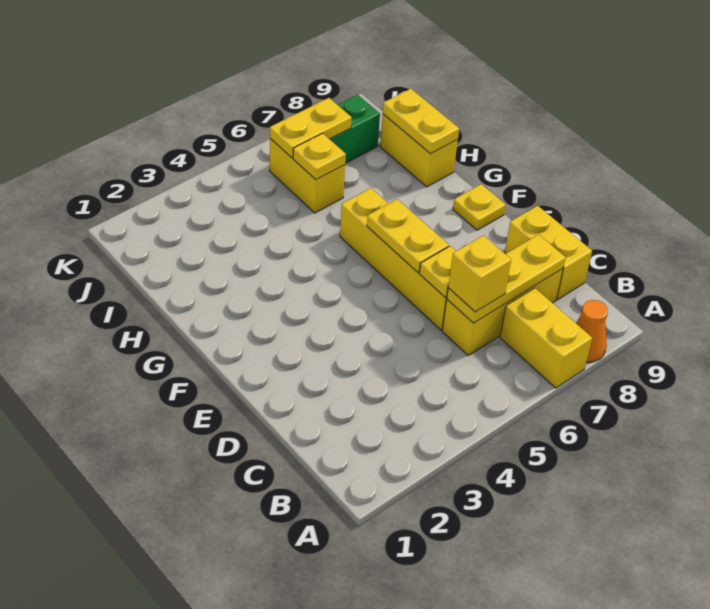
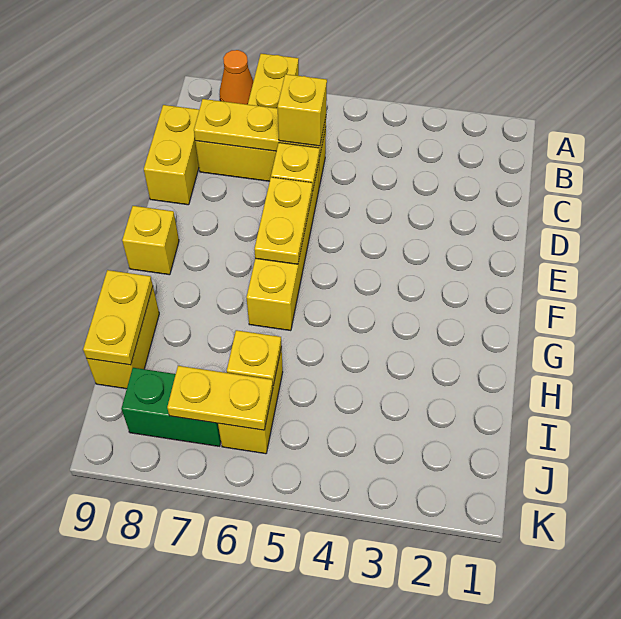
yellow plate F9 level 1 -> yellow brick F9 level 1

